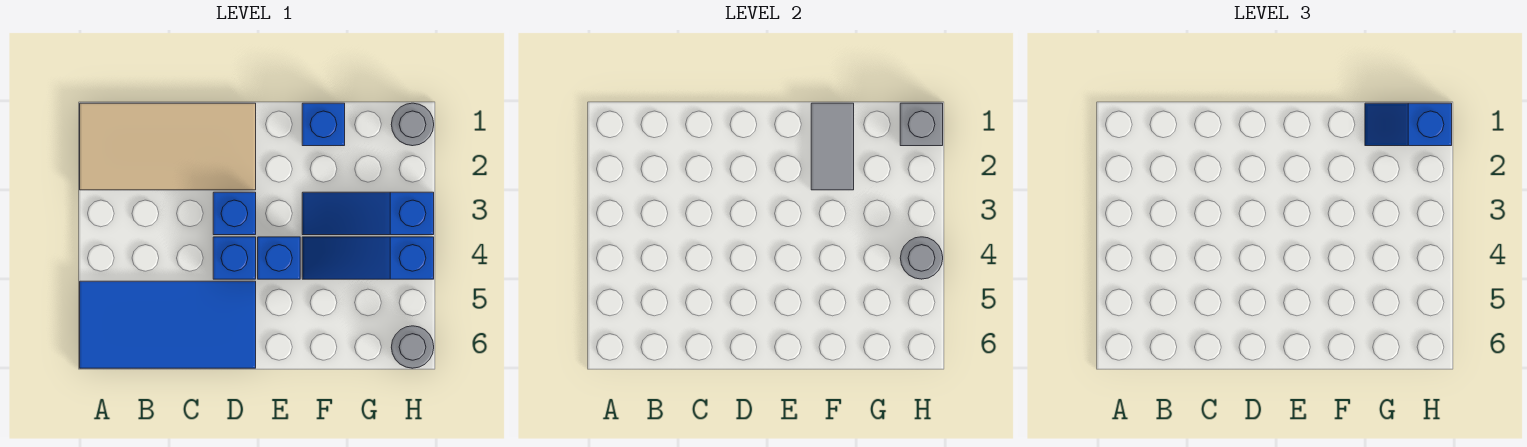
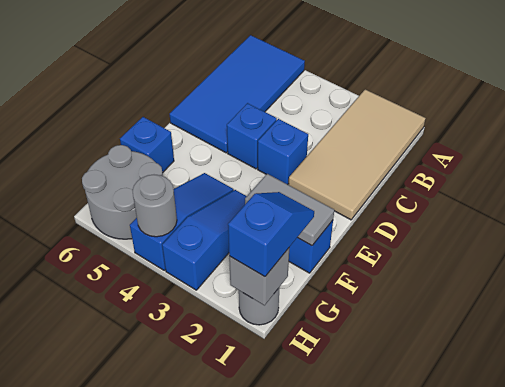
blue brick E4 level 1 -> blue brick F6 level 1
grey round brick H6 level 1 -> grey round brick G5:H6 level 1

